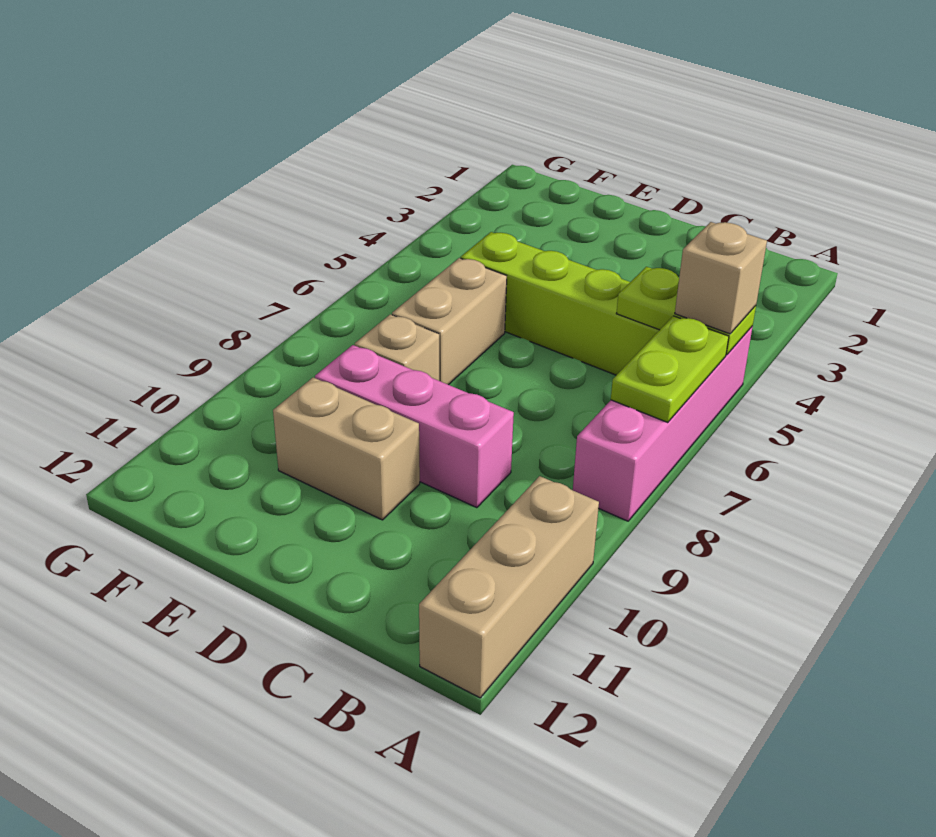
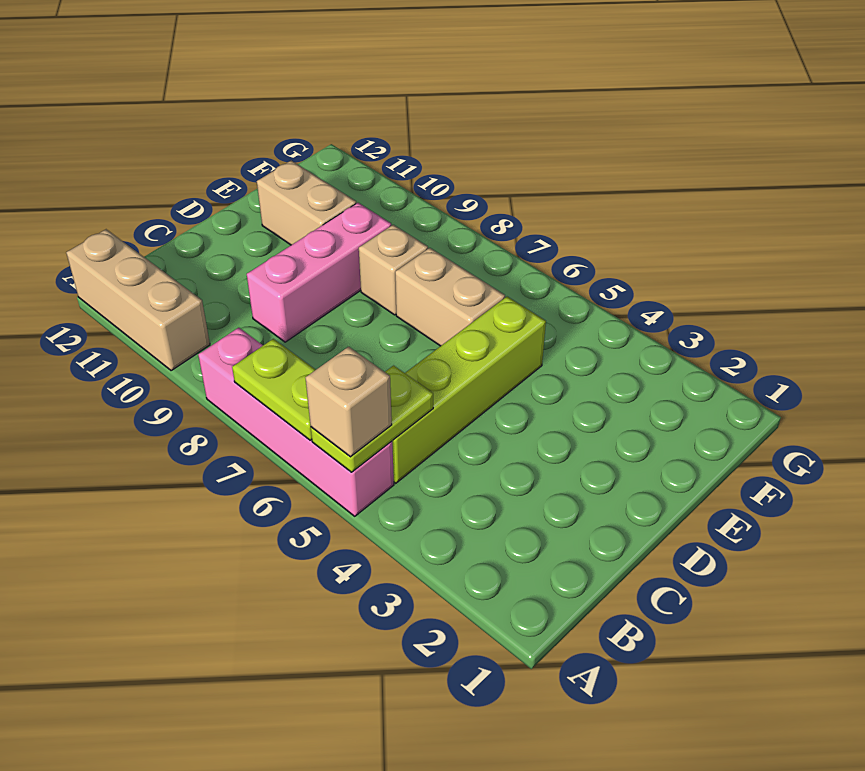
tan brick D10:E10 level 1 -> tan brick E10:E11 level 1

